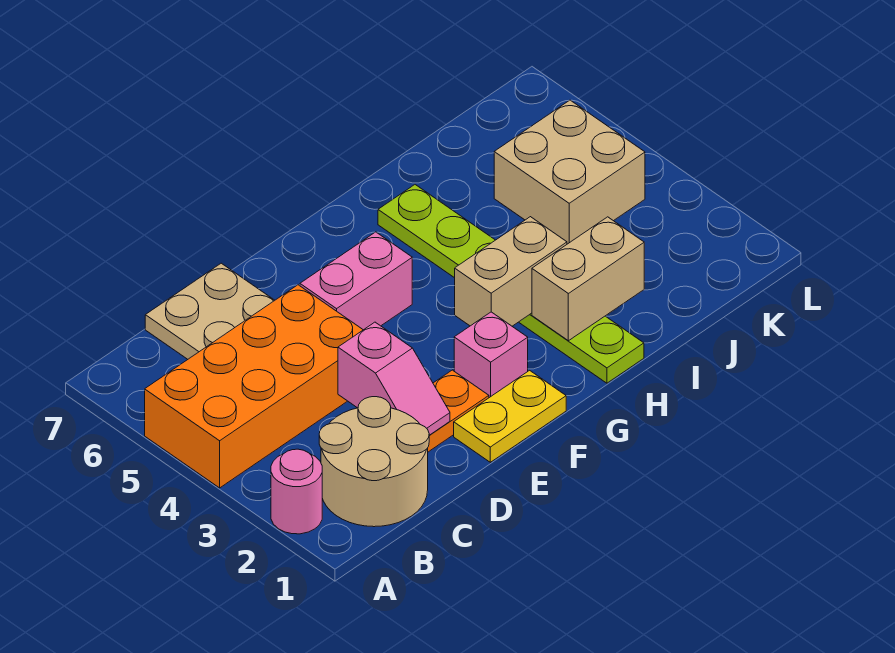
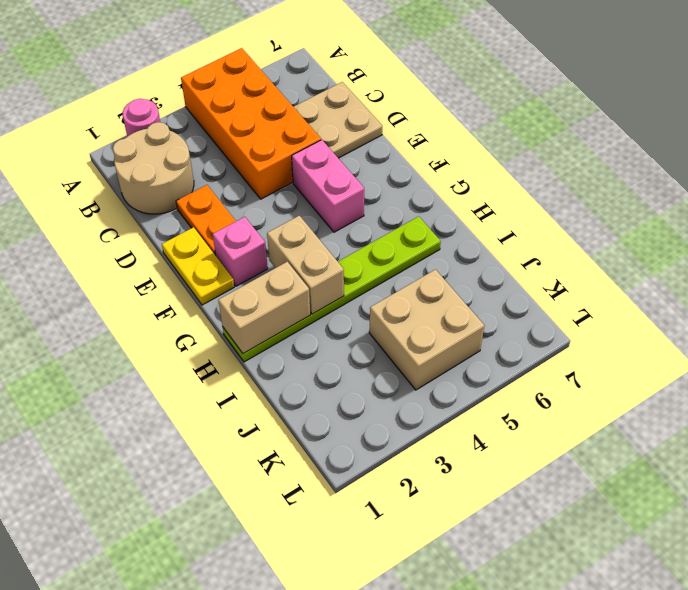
pink slope D2:D3 level 2 top 3 -> none
tan brick H2:I2 level 2 -> tan brick H1:H2 level 2

